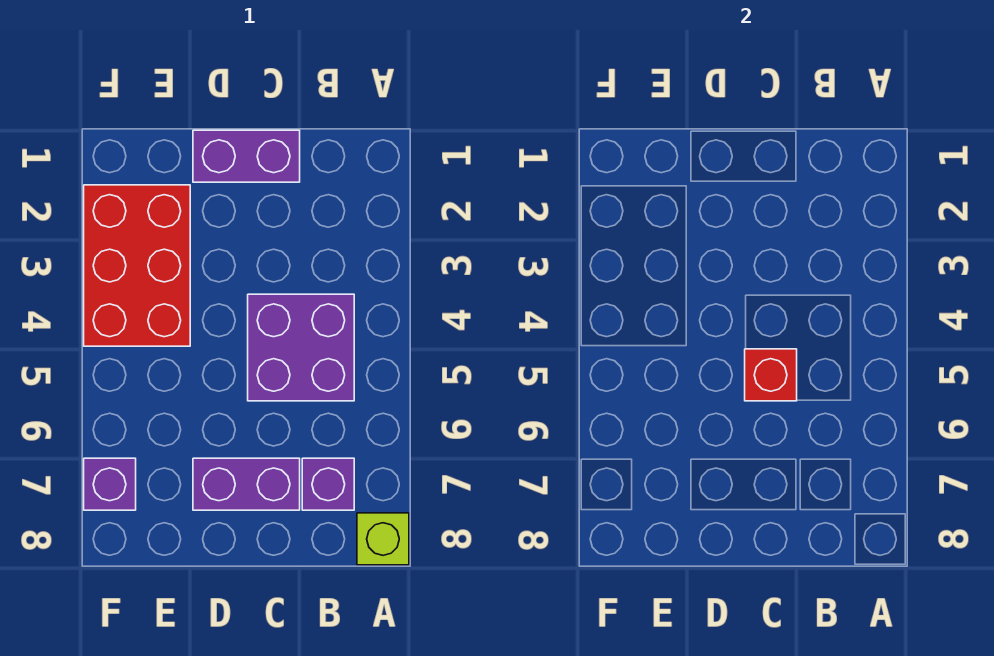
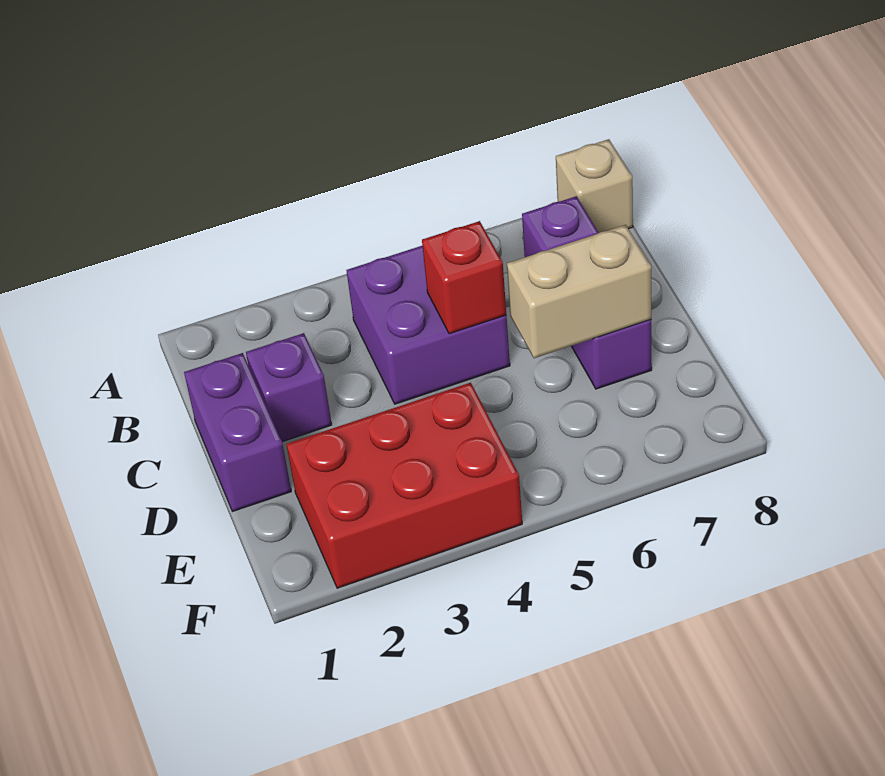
lime brick A8 level 1 -> tan brick A8 level 1
none -> tan brick D6:D7 level 2
purple brick F7 level 1 -> purple brick C2 level 1

